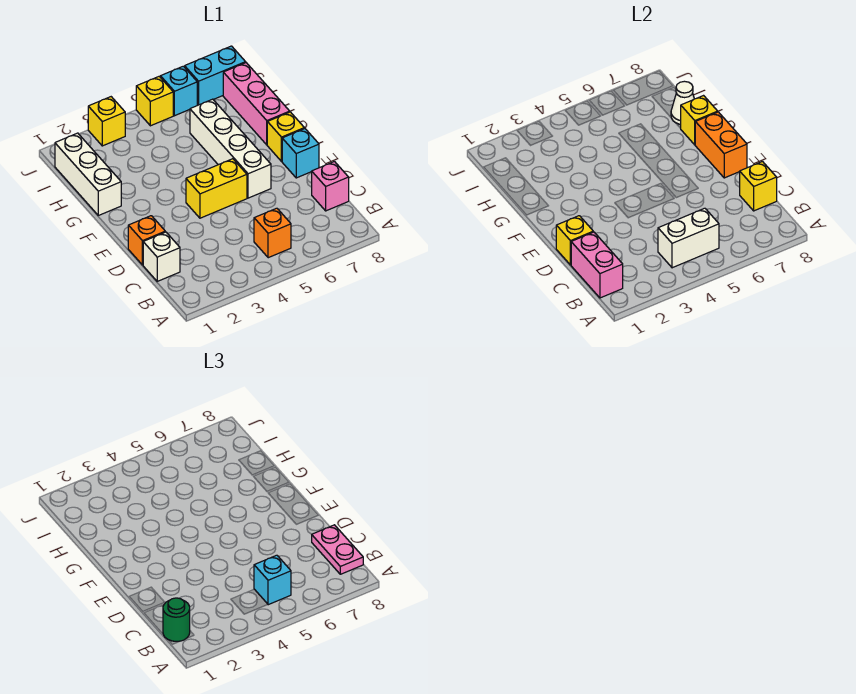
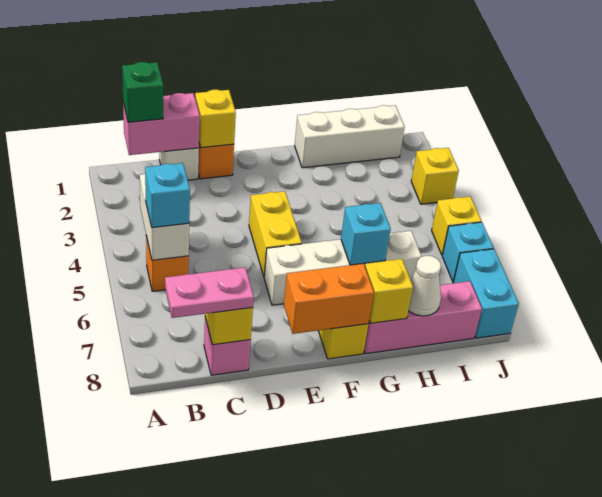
green round brick B1 level 3 -> green brick B1 level 3
cyan brick E8 level 1 -> cyan brick G6 level 2

